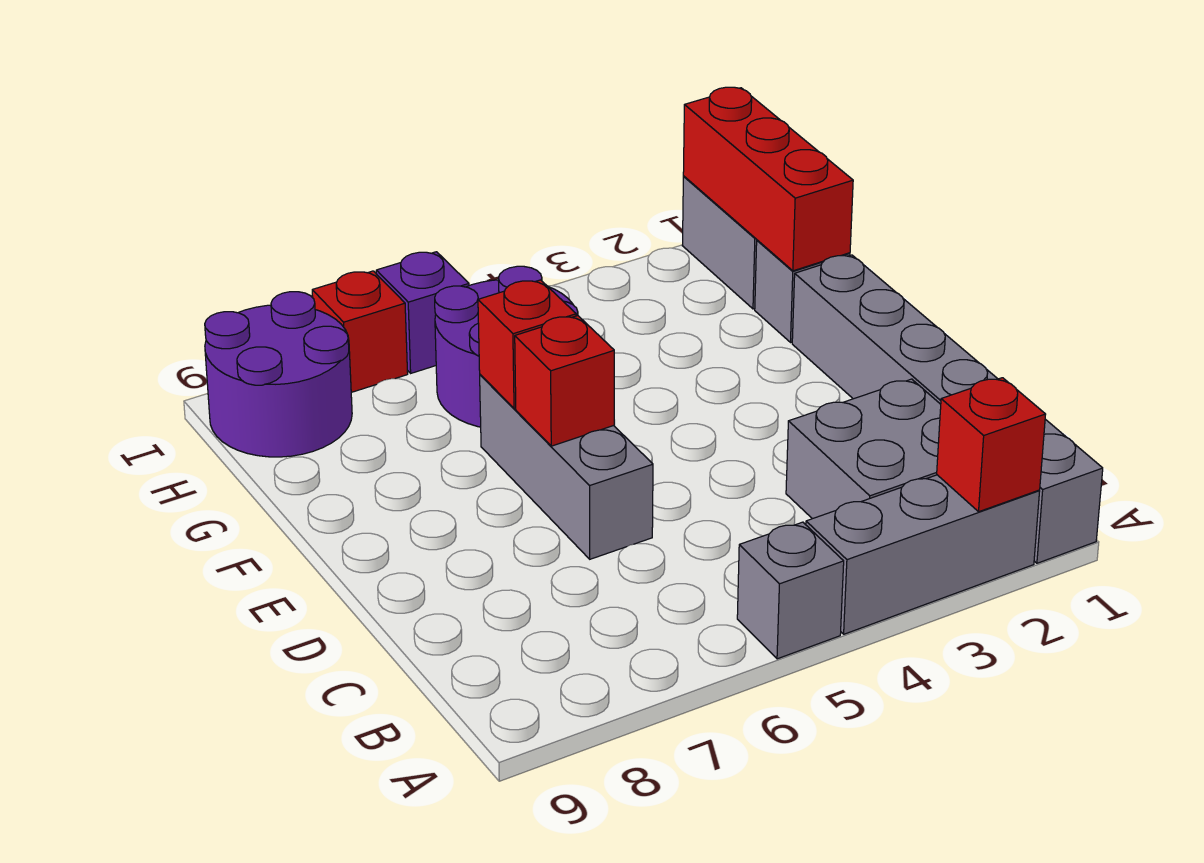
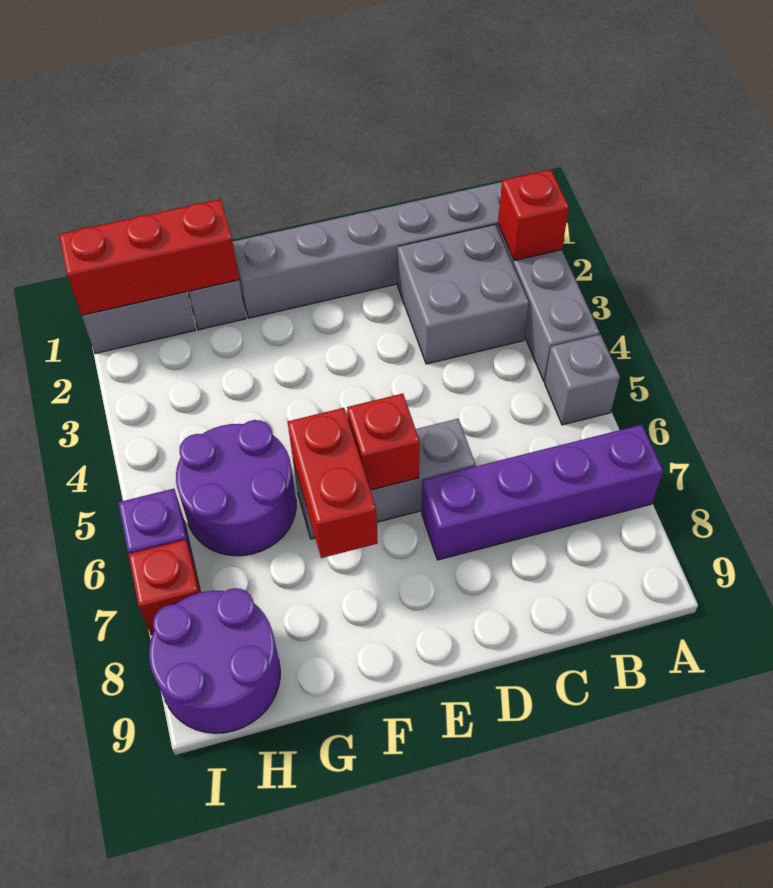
none -> purple brick A7:D7 level 1
red brick F6 level 2 -> red brick F6:F7 level 2

